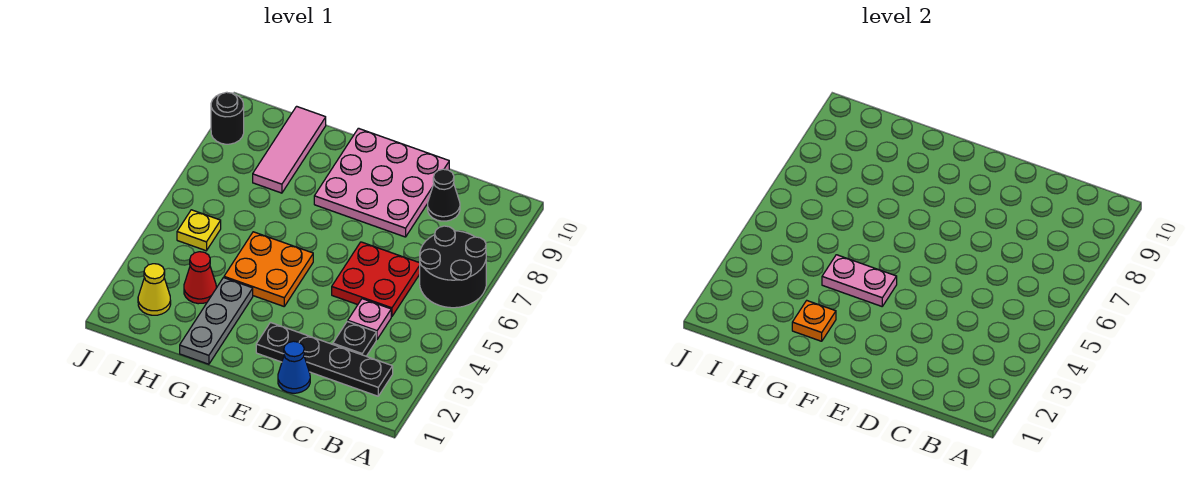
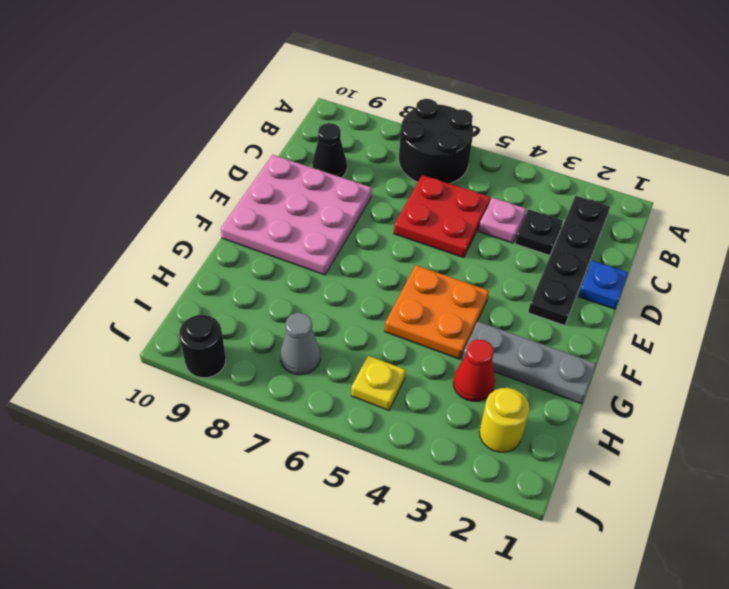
blue cone D1 level 1 -> blue plate D1 level 1
pink plate F4:G4 level 2 -> none
orange plate G2 level 2 -> none
pink tile H8:H10 level 1 -> none
yellow cone I2 level 1 -> yellow round brick I2 level 1
none -> grey cone I7 level 1

